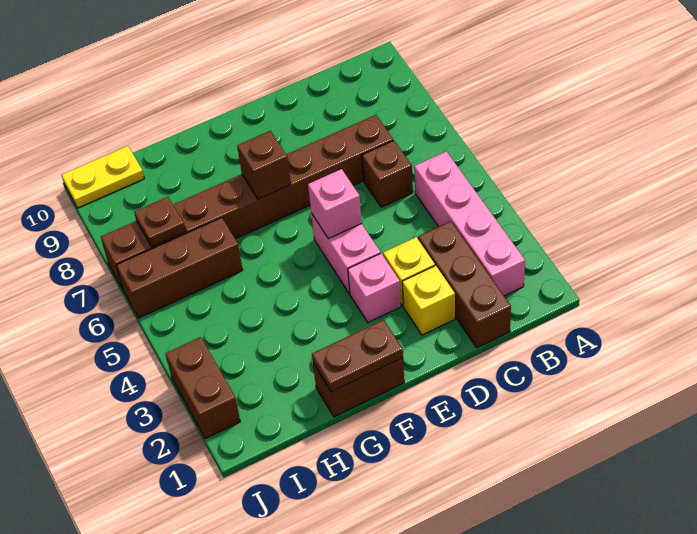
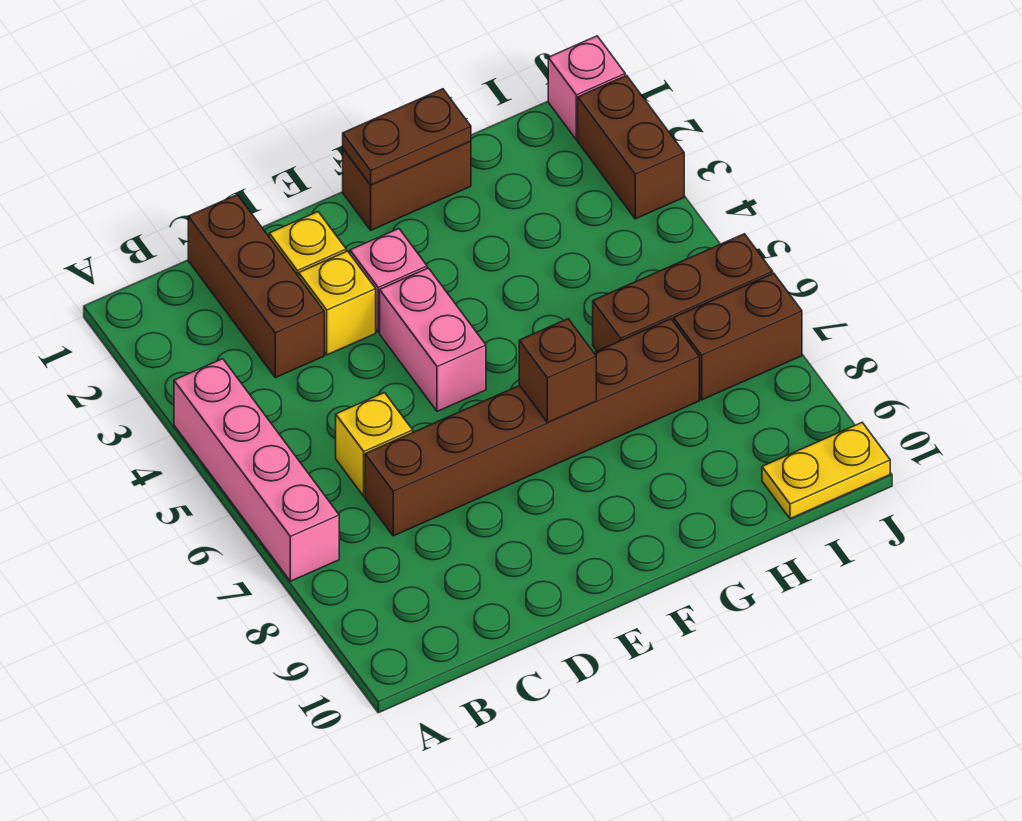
pink brick B2:B5 level 1 -> pink brick A4:A7 level 1
brown brick C6 level 1 -> yellow brick C6 level 1
pink brick E5 level 2 -> pink brick J1 level 1
brown plate I7 level 2 -> none

